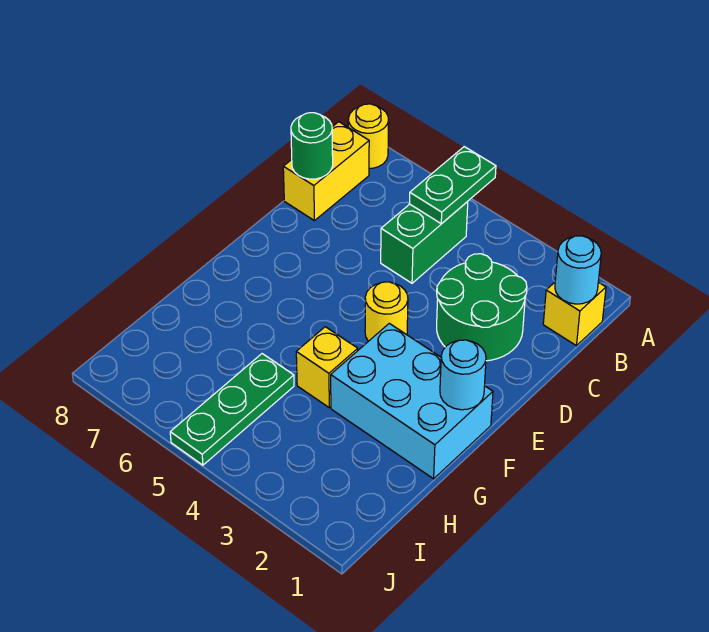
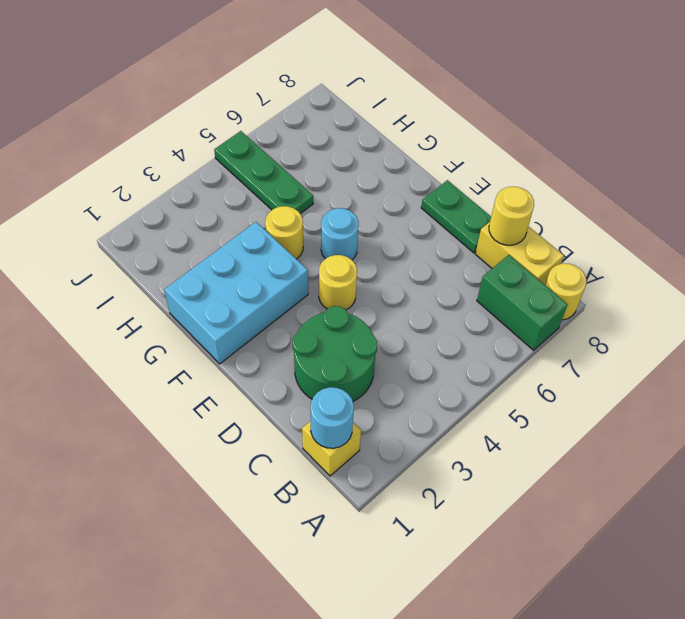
green plate A5:B5 level 2 -> green plate D8:E8 level 1
green brick B5:C5 level 1 -> green brick A7:B7 level 1
green round brick C8 level 2 -> yellow round brick C8 level 2
cyan round brick F1 level 2 -> cyan round brick F5 level 1
yellow brick G4 level 1 -> yellow round brick G4 level 1

